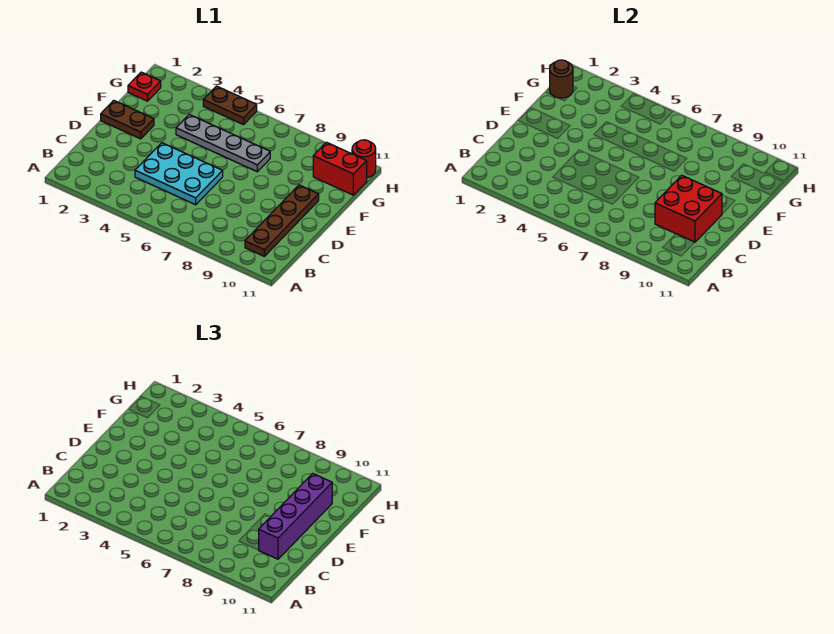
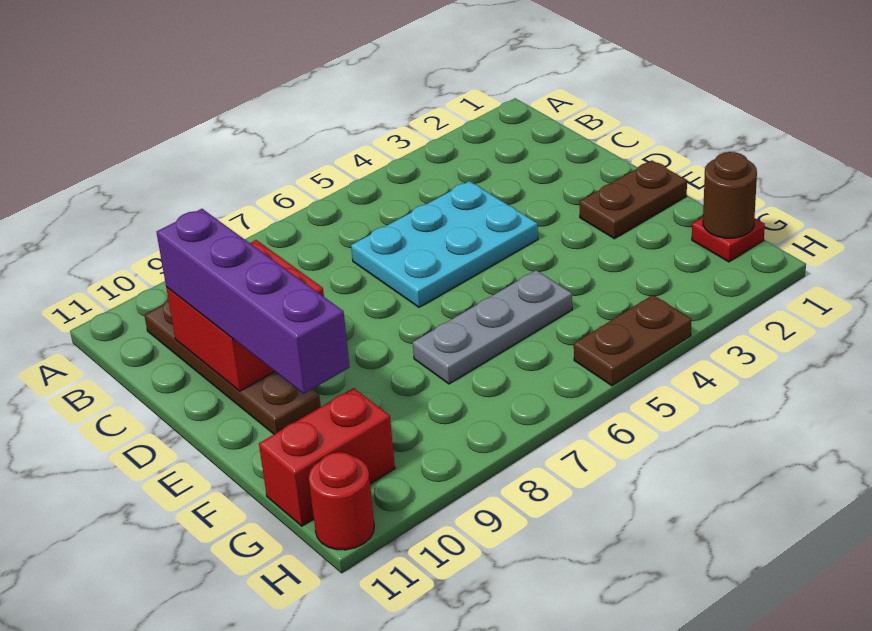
grey plate F4:F7 level 1 -> grey plate F5:F7 level 1

